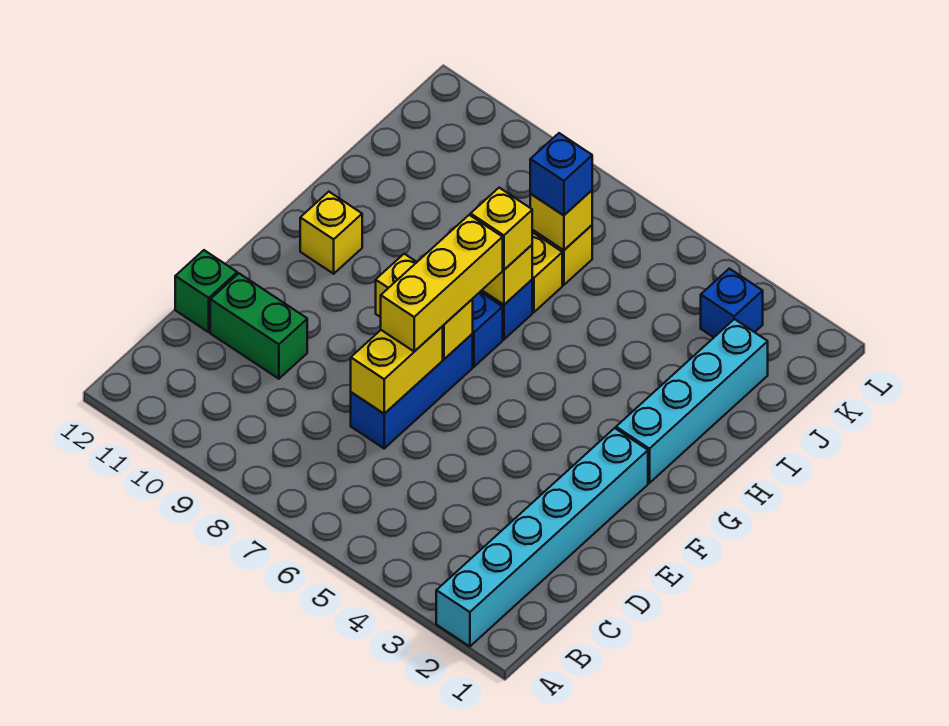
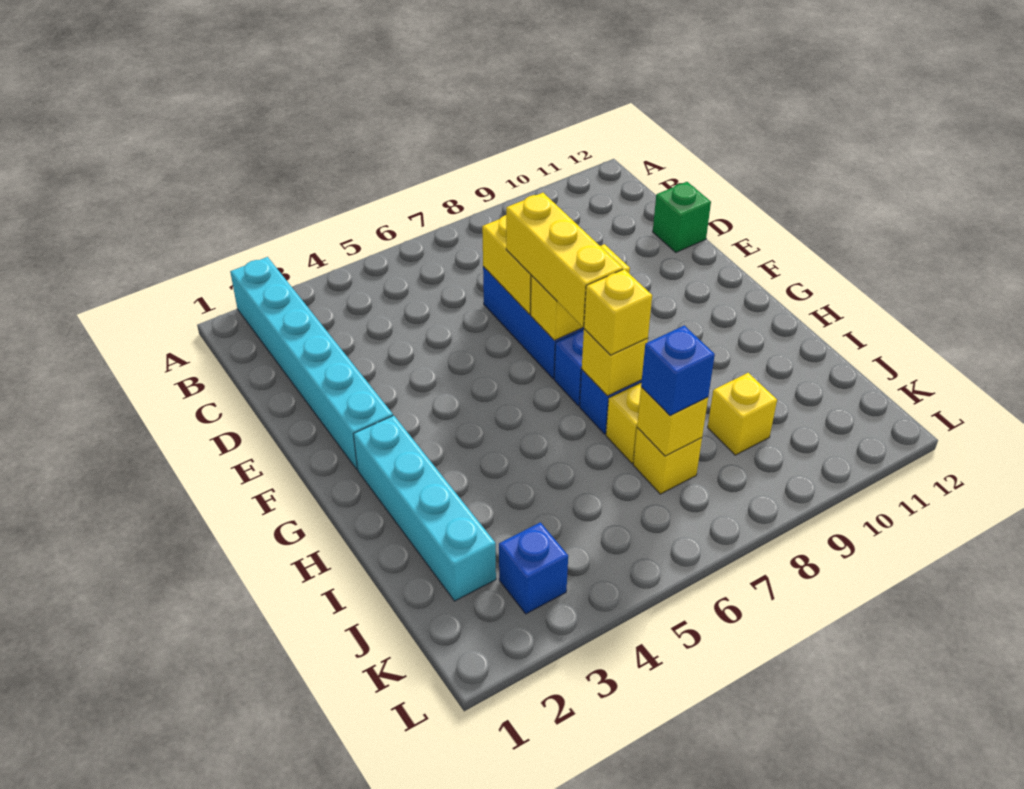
green brick D10:D11 level 1 -> none
yellow brick G11 level 1 -> yellow brick J9 level 1

